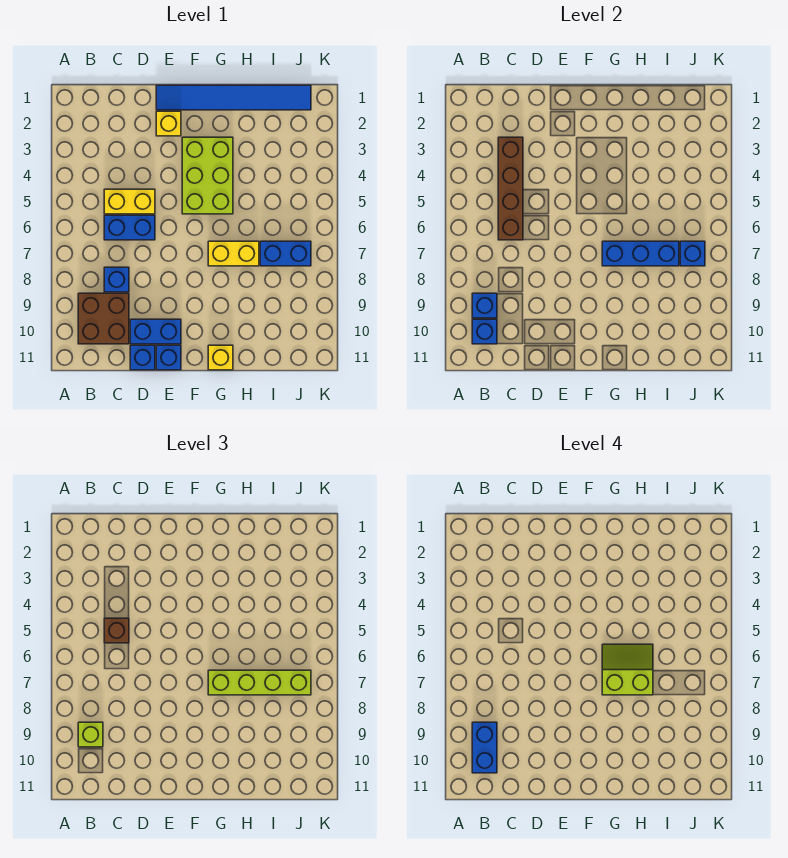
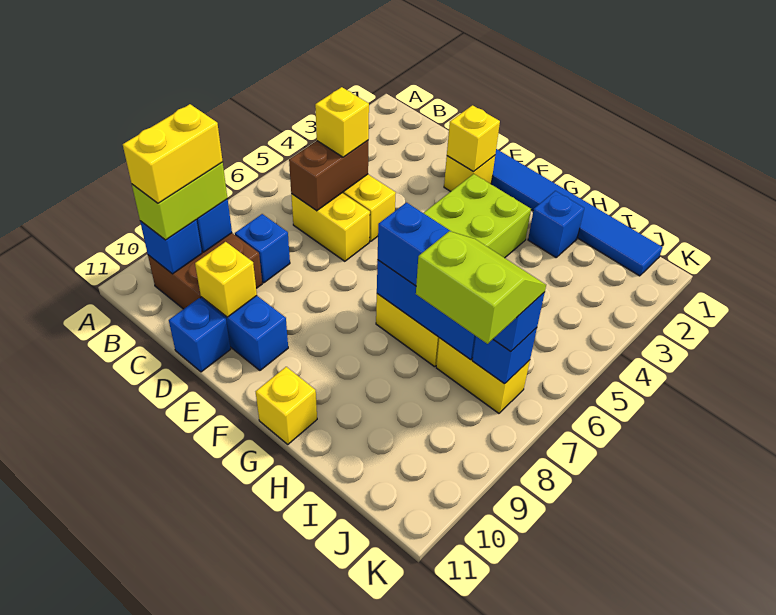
lime brick B9 level 3 -> lime brick B9:B10 level 3
blue brick B9:B10 level 4 -> yellow brick B9:B10 level 4
brown brick C3:C6 level 2 -> brown brick C5:C6 level 2
brown brick C5 level 3 -> yellow brick C5 level 3
blue brick C6:D6 level 1 -> yellow brick C6:D6 level 1
none -> yellow brick D10 level 2
none -> yellow brick E2 level 2
blue brick E11 level 1 -> blue brick H2 level 1
lime slope G6:H7 level 4 top 7 -> lime slope I7:J8 level 4 top 8
lime brick G7:J7 level 3 -> blue brick G7:J7 level 3
blue brick I7:J7 level 1 -> yellow brick I7:J7 level 1

